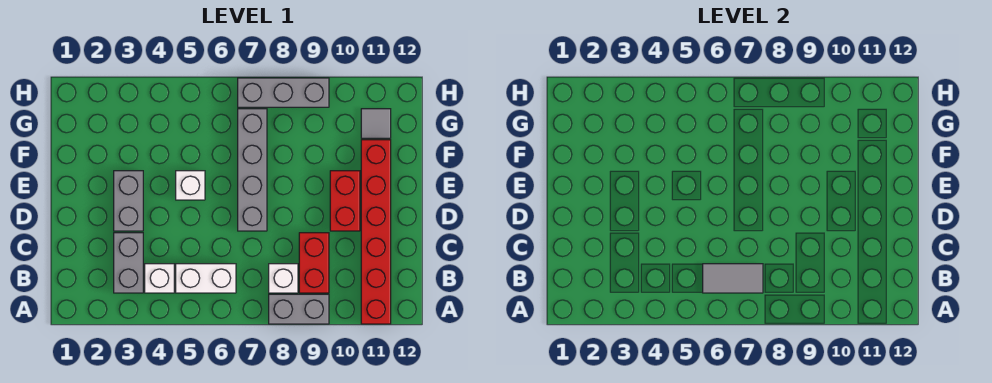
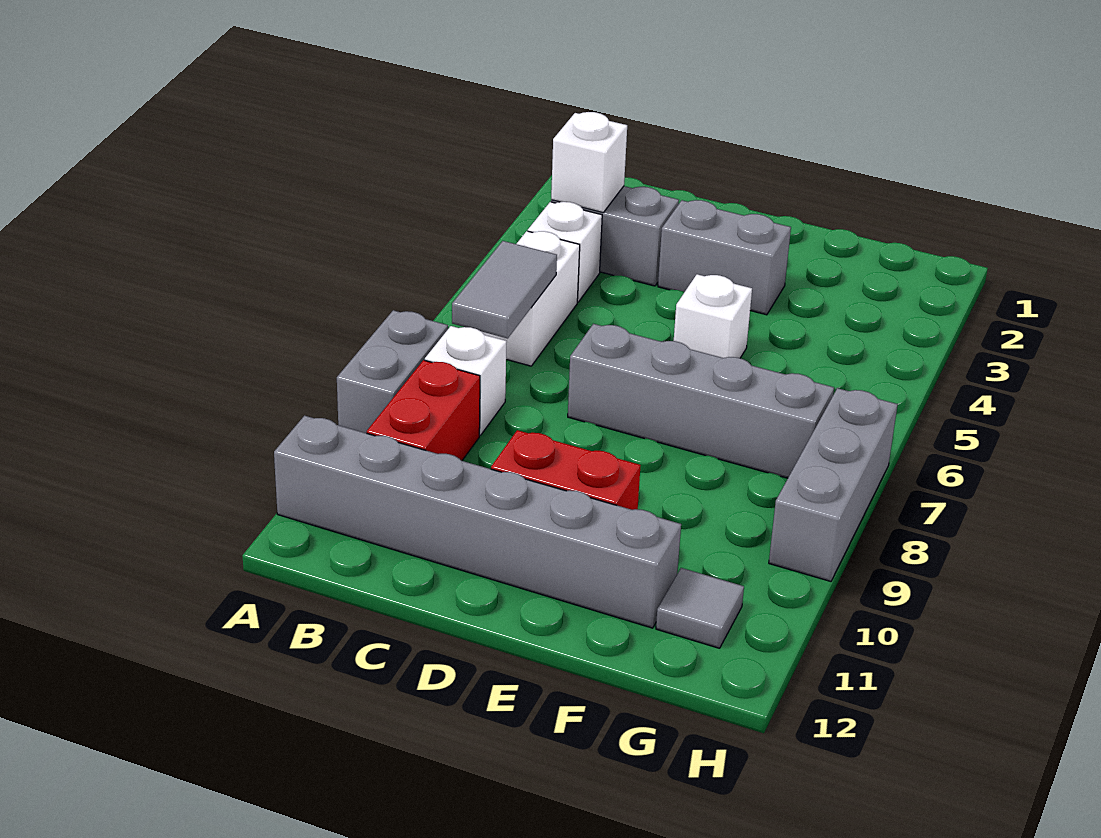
red brick A11:F11 level 1 -> grey brick A11:F11 level 1
none -> white brick B3 level 2
red brick B9:C9 level 1 -> red brick B9:B10 level 1

